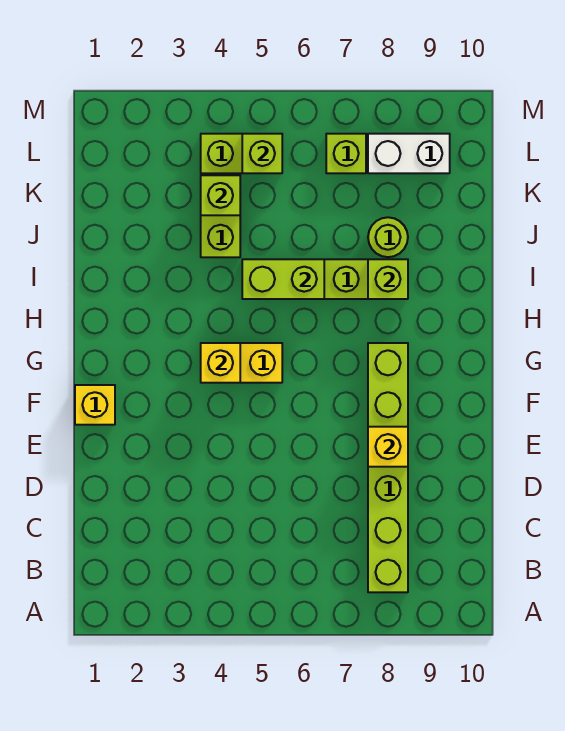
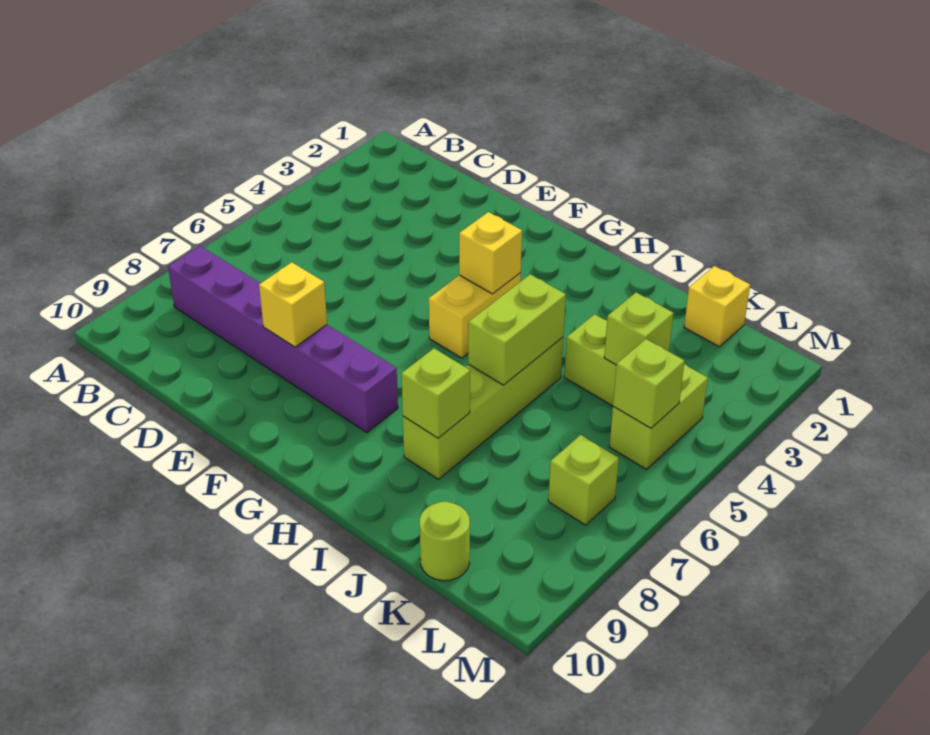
lime brick B8:G8 level 1 -> purple brick B8:G8 level 1
yellow brick F1 level 1 -> yellow brick K1 level 1
lime round brick J8 level 1 -> lime round brick K10 level 1
white brick L8:L9 level 1 -> none

